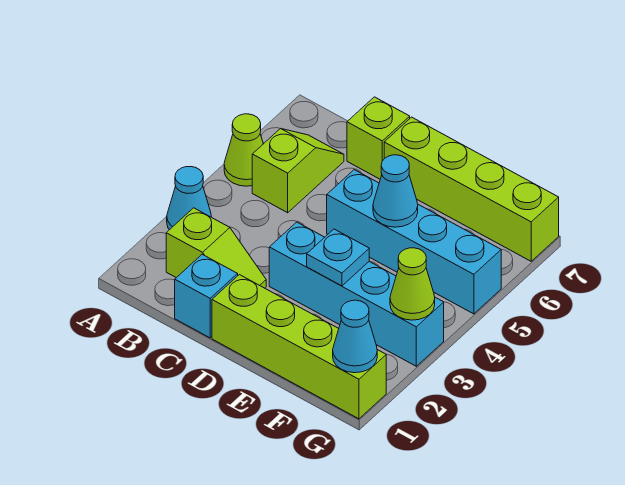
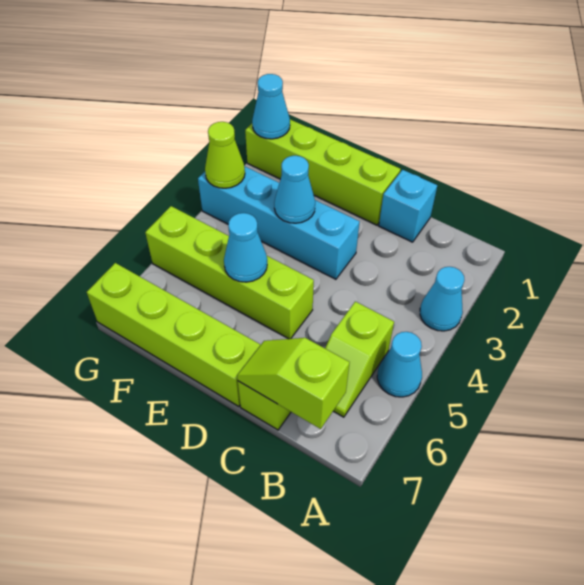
lime cone A5 level 1 -> cyan cone A5 level 1
lime slope B2:C2 level 1 top B -> lime slope B7:C7 level 2 top B
cyan brick D5:G5 level 1 -> lime brick D5:G5 level 1
cyan plate E3 level 2 -> cyan cone E3 level 2

